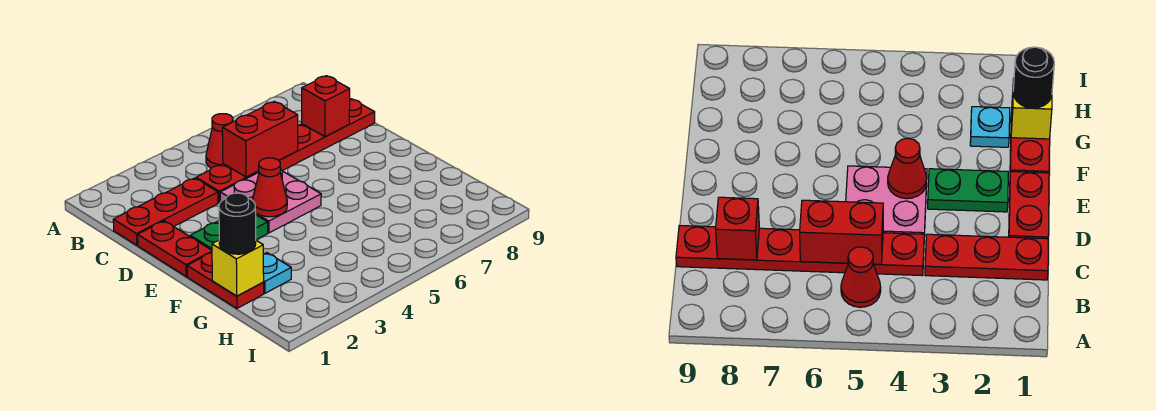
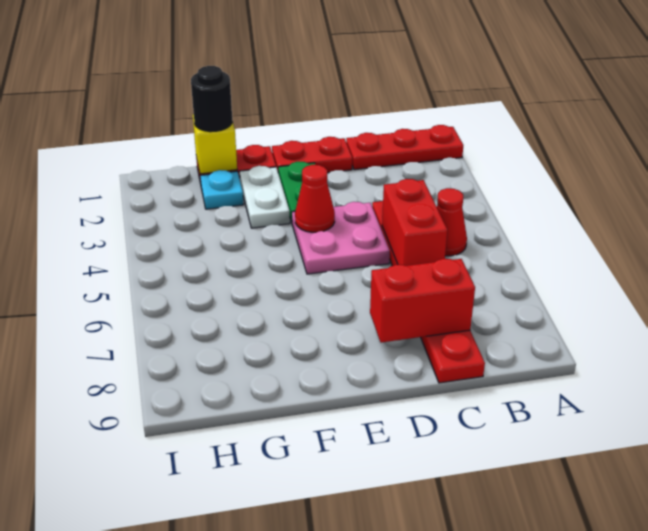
red plate C1:C3 level 1 -> red plate A1:C1 level 1
red brick C8 level 2 -> red brick C8:D8 level 2
none -> white plate F2:F3 level 1

